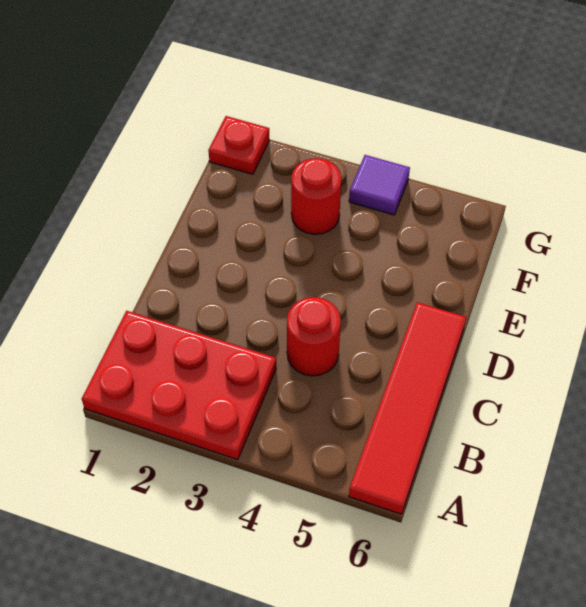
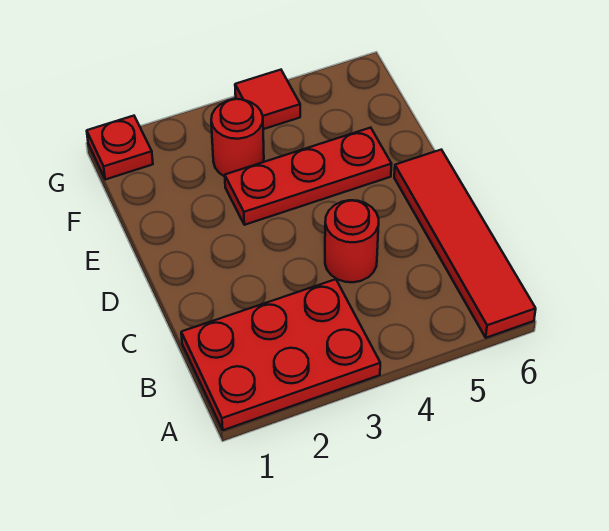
none -> red plate E3:E5 level 1
purple tile G4 level 1 -> red tile G4 level 1

